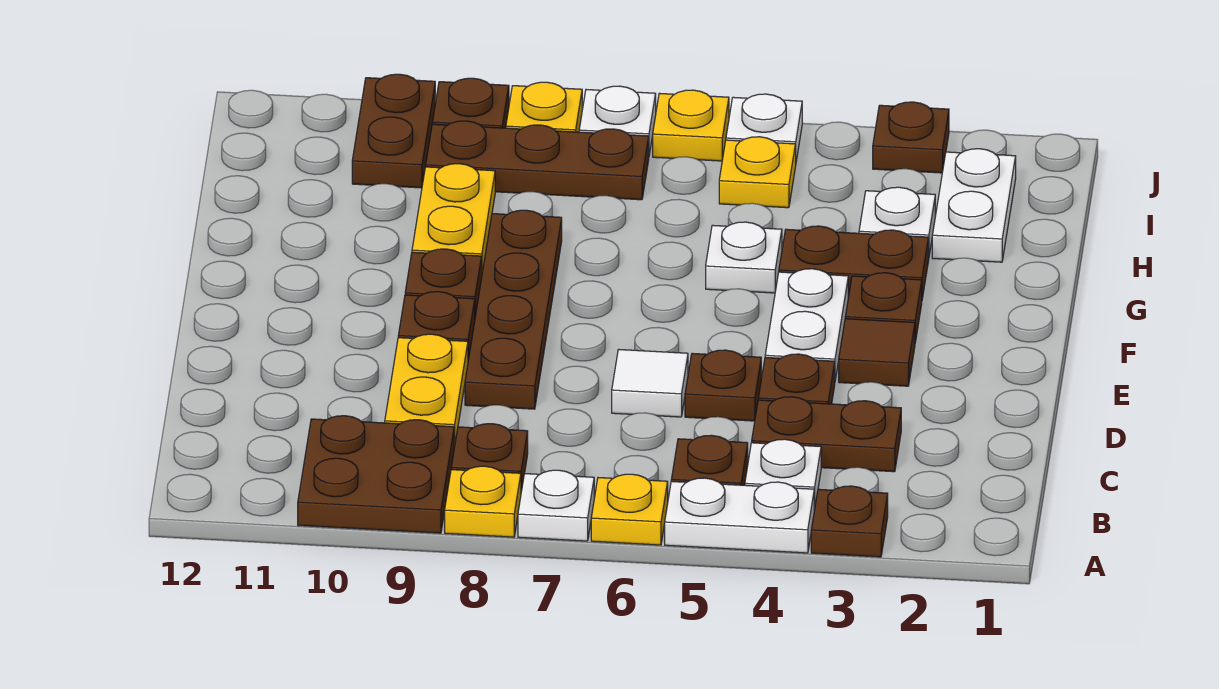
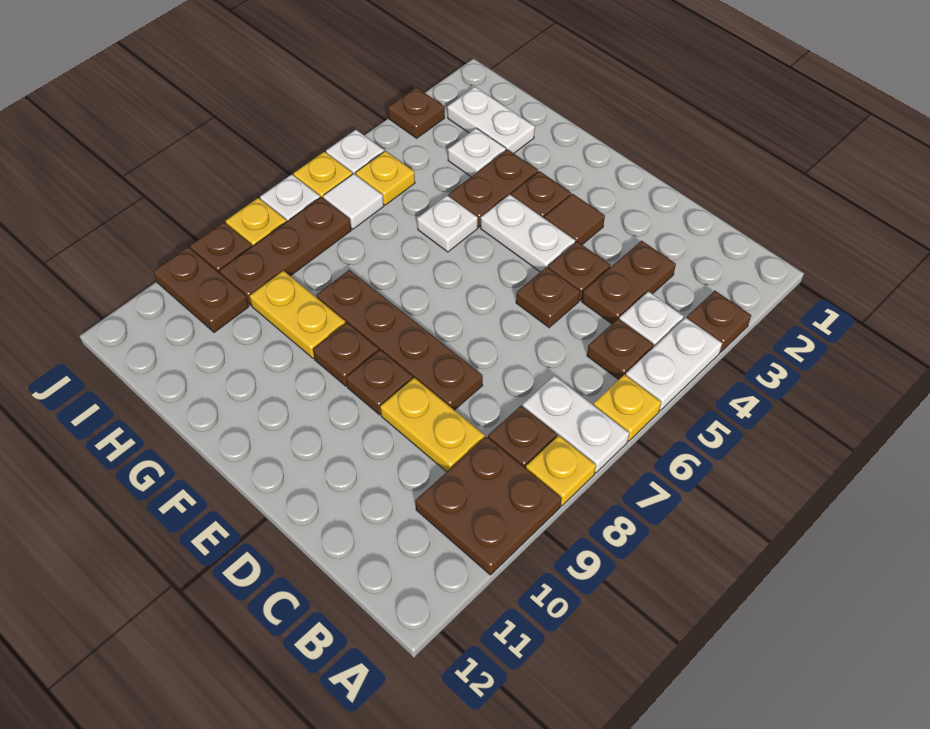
white plate A7 level 1 -> white plate A7:B7 level 1
white tile D6 level 1 -> white tile I6 level 1

